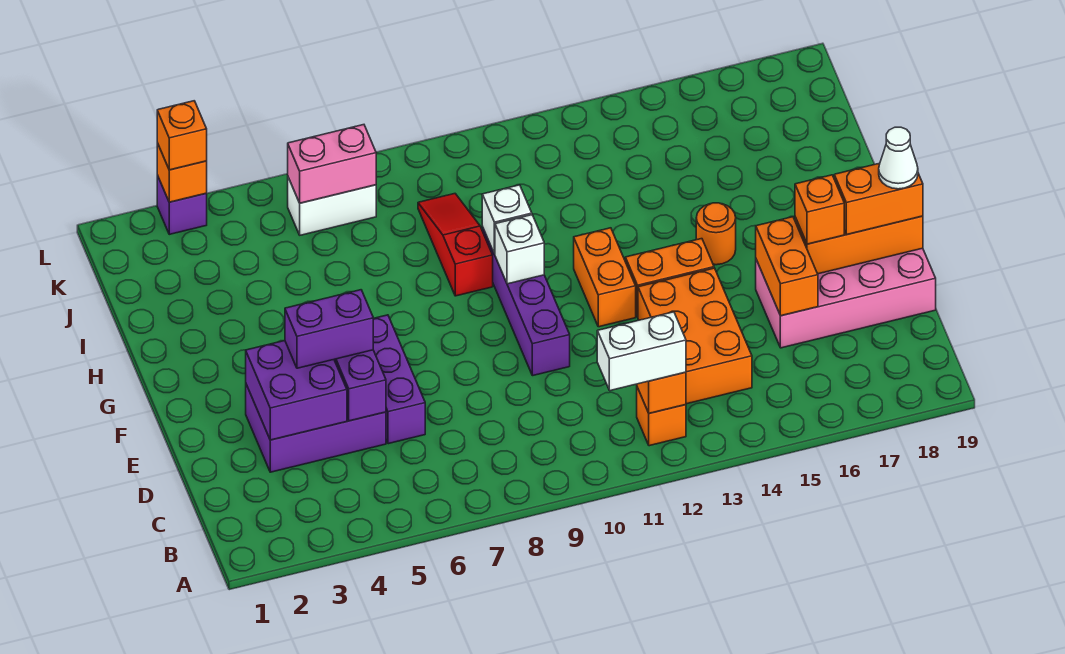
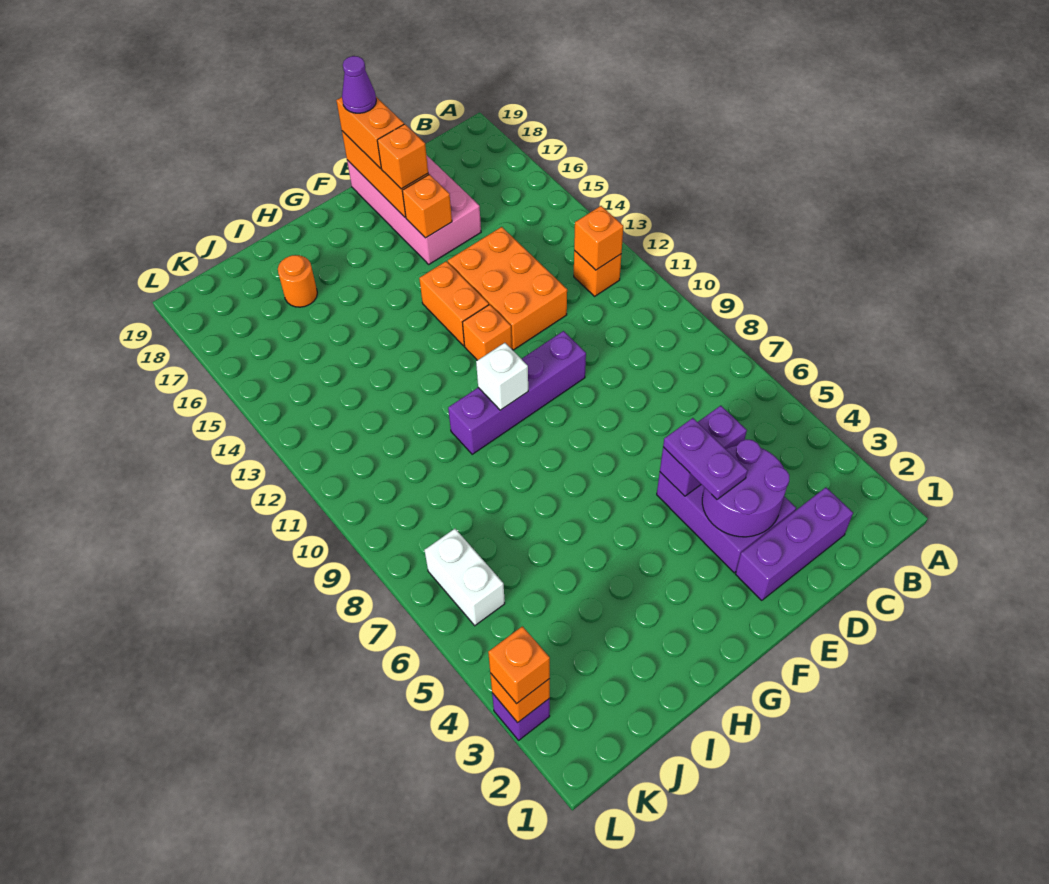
white brick B11:B12 level 3 -> none
orange brick C13:E14 level 1 -> orange brick D12:E14 level 1
purple brick D3:E4 level 2 -> purple round brick D3:E4 level 2
purple brick D6:F6 level 1 -> purple brick C2:E2 level 1
orange brick D16:E16 level 2 -> orange brick E16 level 2
purple brick E4:E5 level 3 -> purple plate E4:E5 level 3
white cone E19 level 4 -> purple cone E19 level 4
orange brick F12:G12 level 1 -> orange brick F12 level 1
orange round brick G15 level 1 -> orange round brick I17 level 1
red slope H9:J9 level 1 top H -> none
white brick H10 level 2 -> none
pink brick K6:K7 level 2 -> none

